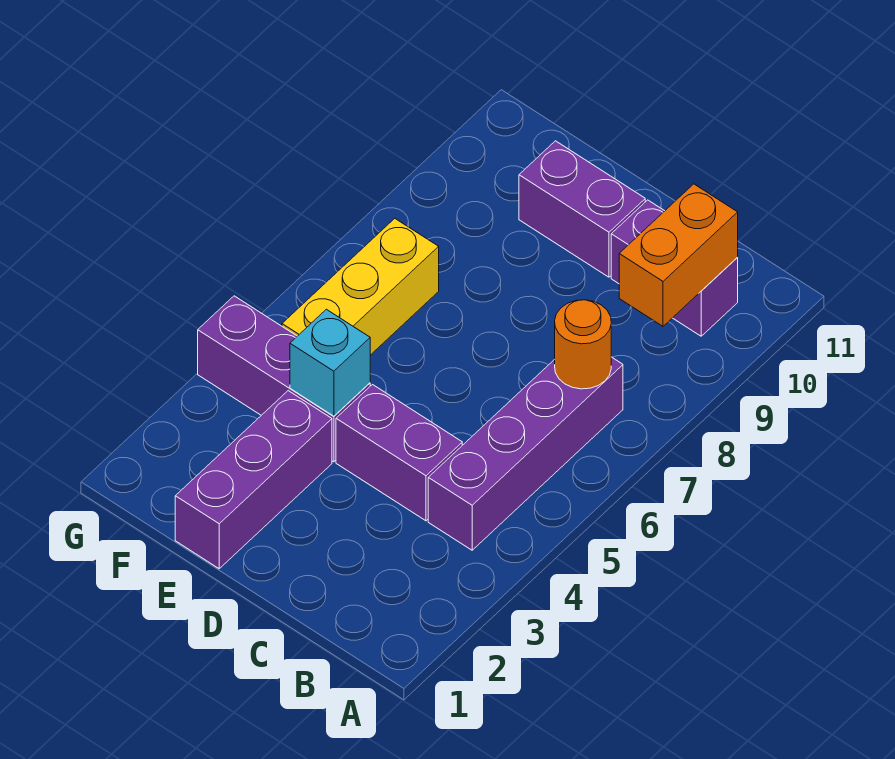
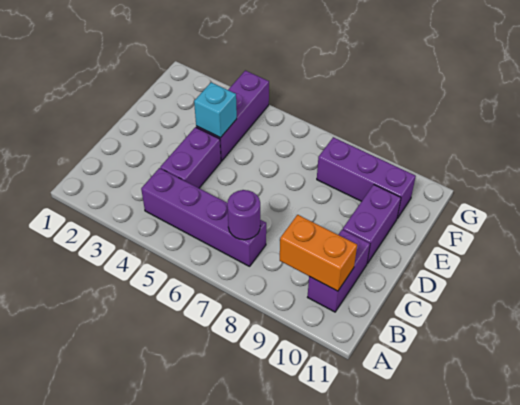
orange round brick B7 level 2 -> purple round brick B7 level 2
purple brick E1:E3 level 1 -> purple brick F8:F10 level 1
yellow brick F5:F7 level 1 -> none

